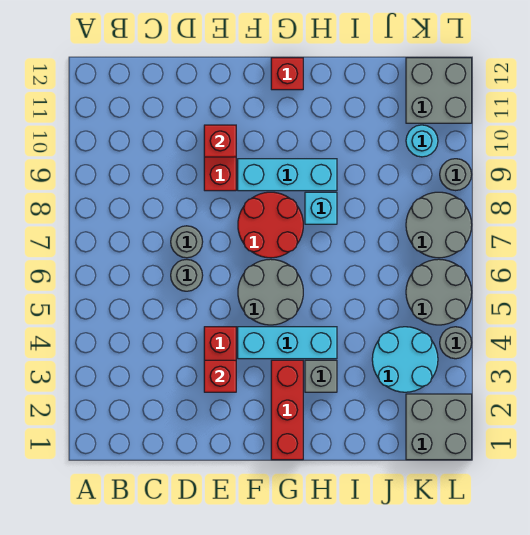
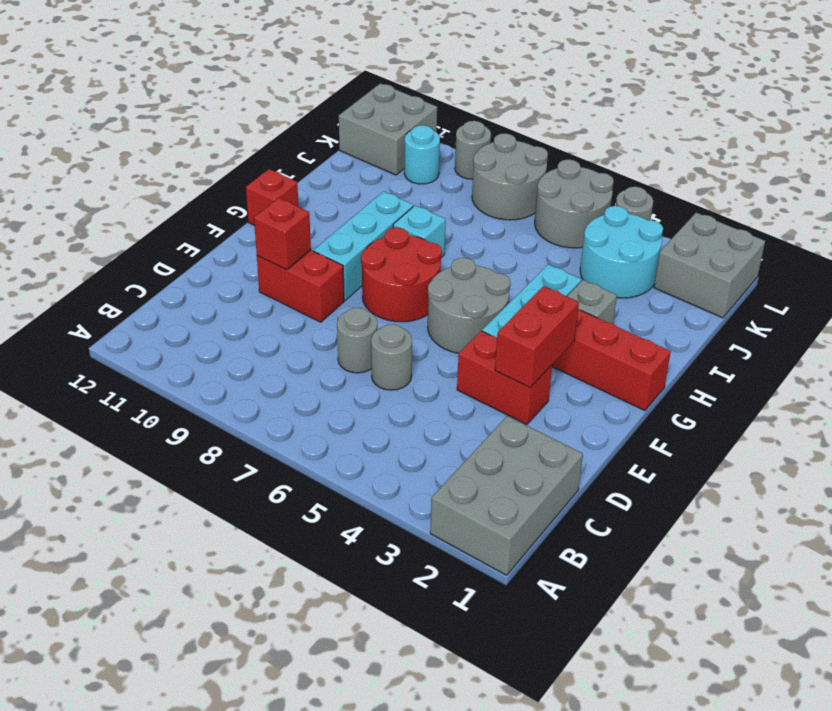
none -> grey brick A1:C2 level 1
red brick E3 level 2 -> red brick E3:F3 level 2

